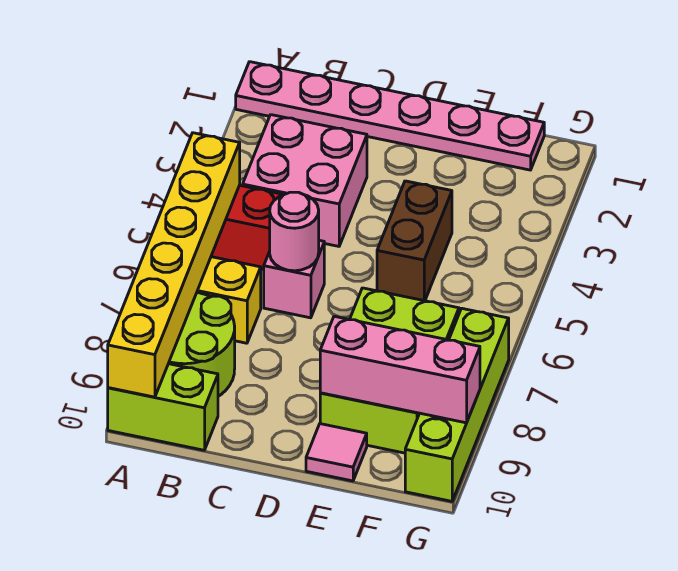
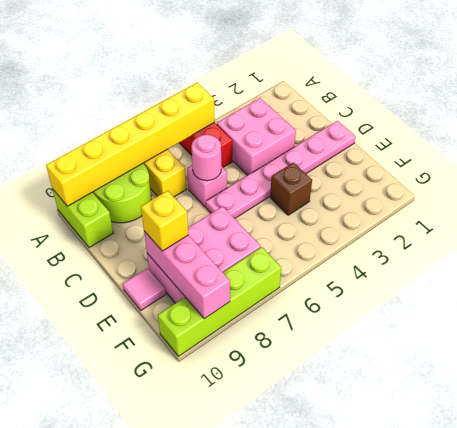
pink plate A1:F1 level 1 -> pink plate D1:D6 level 1
brown brick E4:E5 level 1 -> brown brick E4 level 1
lime brick E7:F9 level 1 -> pink brick E7:F9 level 1
none -> yellow brick E9 level 3

